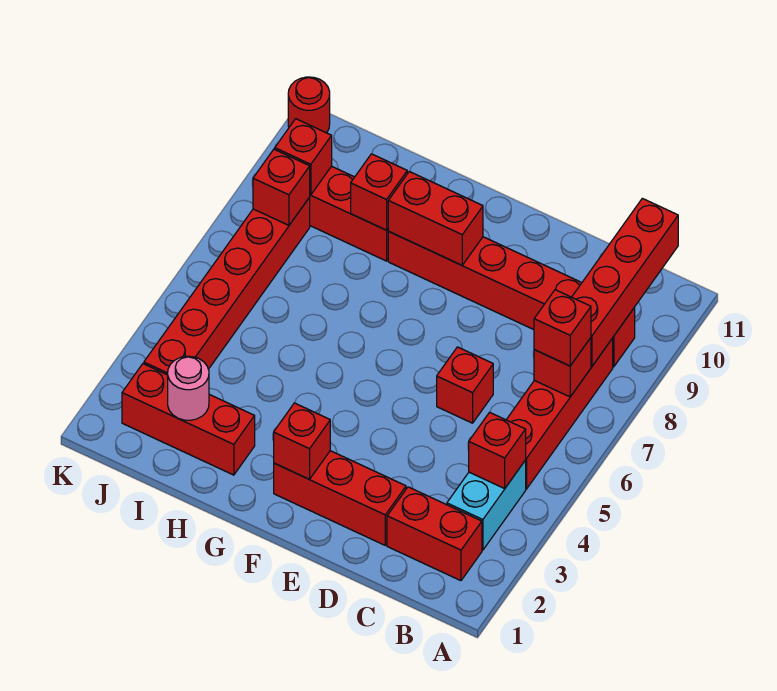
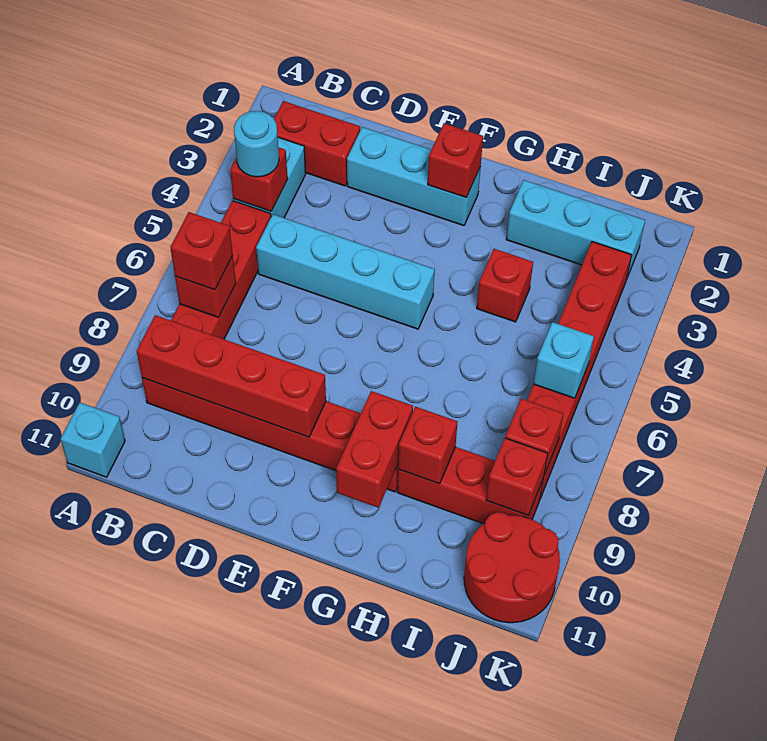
none -> cyan brick A11 level 1
none -> cyan round brick B4 level 3
red brick B8:B11 level 2 -> red brick B9:E9 level 2
none -> cyan brick C5:F5 level 1
red brick D2:F2 level 1 -> cyan brick D2:F2 level 1
red brick D6 level 1 -> red brick H4 level 1
red brick F9:G9 level 2 -> red brick G9:G10 level 2
red brick H2:J2 level 1 -> cyan brick H2:J2 level 1
pink round brick I2 level 2 -> none
none -> cyan brick J6 level 2
red round brick K11 level 1 -> red round brick J10:K11 level 1

